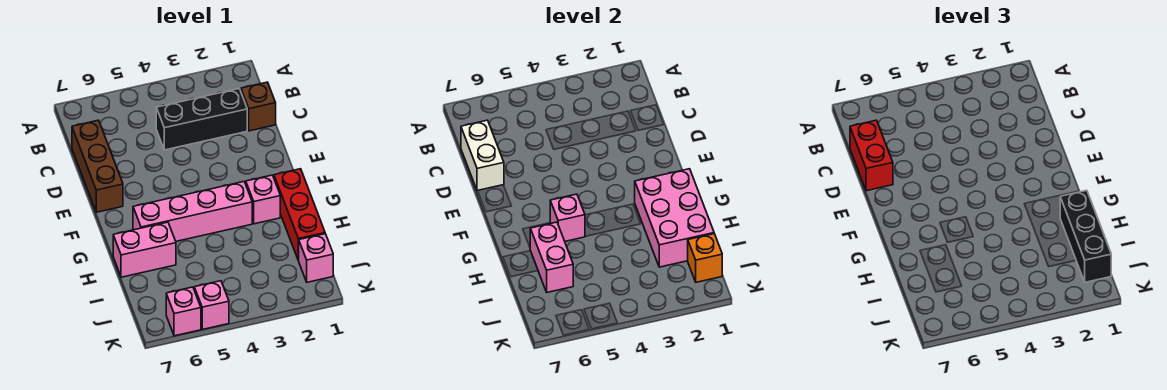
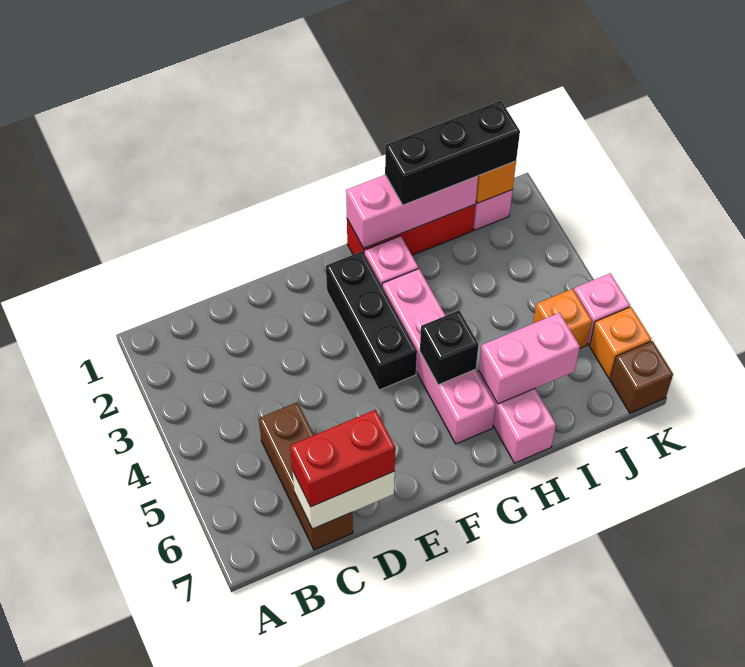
brown brick C1 level 1 -> brown brick K7 level 1
black brick C2:C4 level 1 -> black brick F2:F4 level 1
brown brick C7:E7 level 1 -> brown brick C5:C7 level 1
pink brick G1:I2 level 2 -> pink brick G1:I1 level 2
pink brick G5 level 2 -> black brick G5 level 2
none -> orange brick J5 level 1
pink brick K6 level 1 -> orange brick K6 level 1

